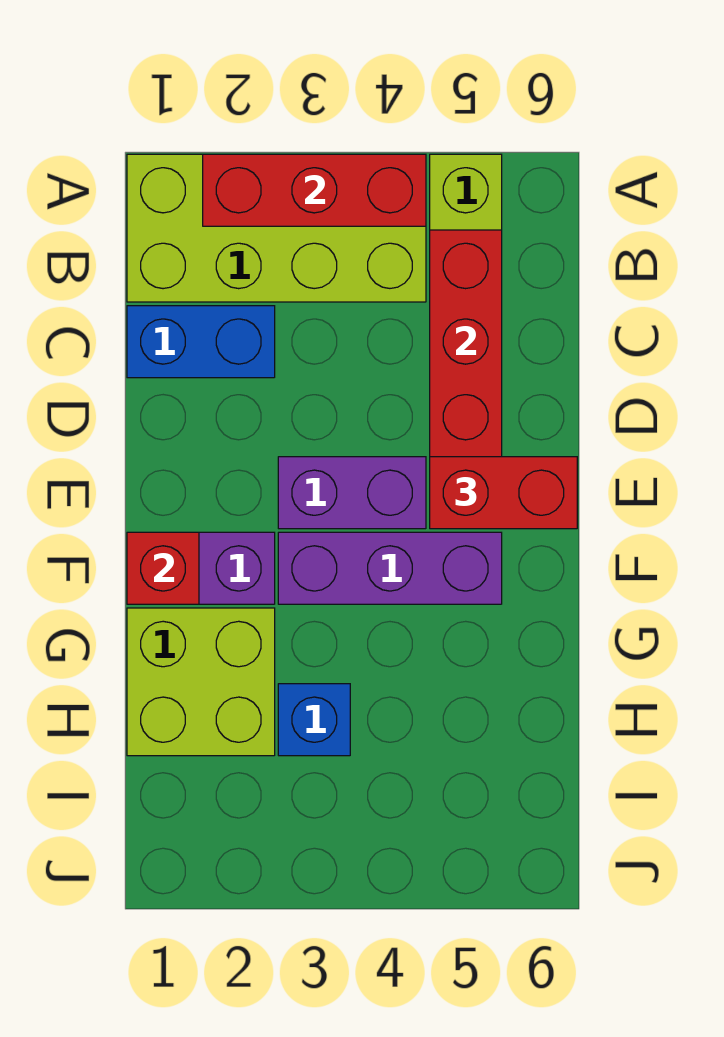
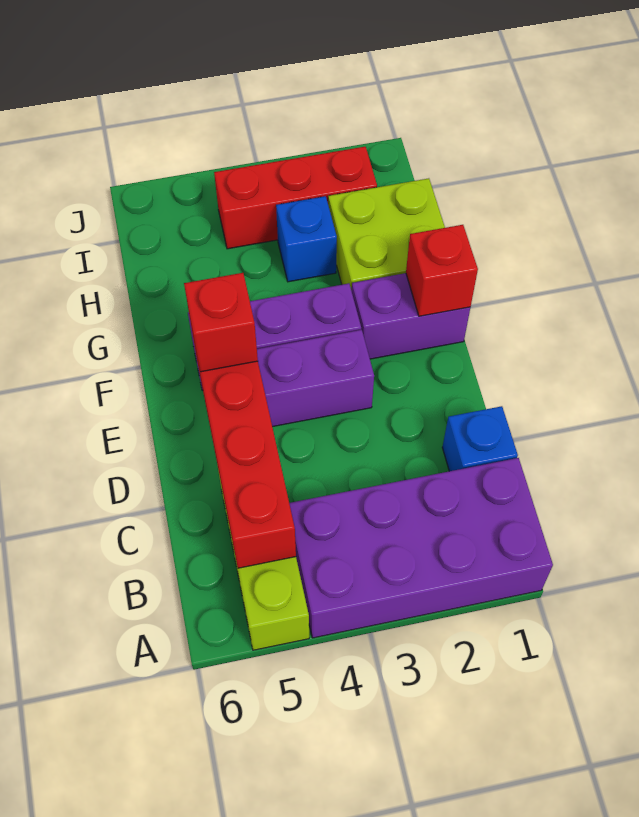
lime brick A1:B4 level 1 -> purple brick A1:B4 level 1
red brick A2:A4 level 2 -> red brick I2:I4 level 1
blue brick C1:C2 level 1 -> blue brick C1 level 1
red brick E5:E6 level 3 -> red brick E5 level 3

